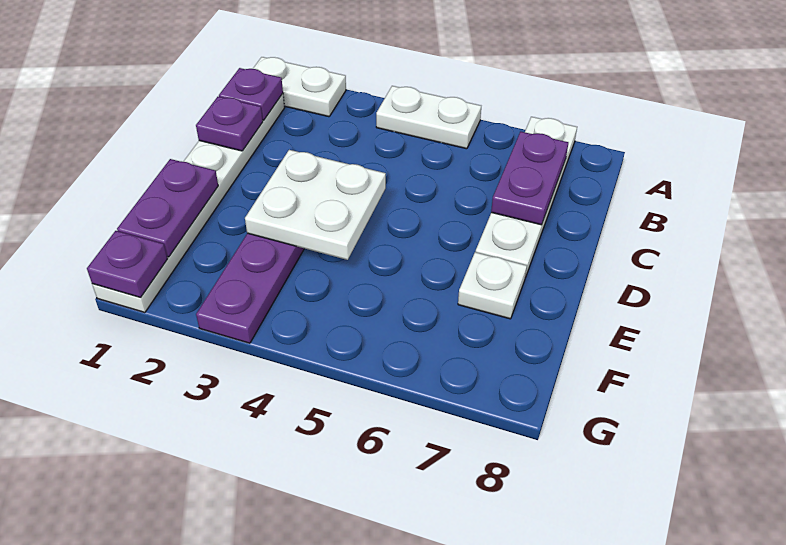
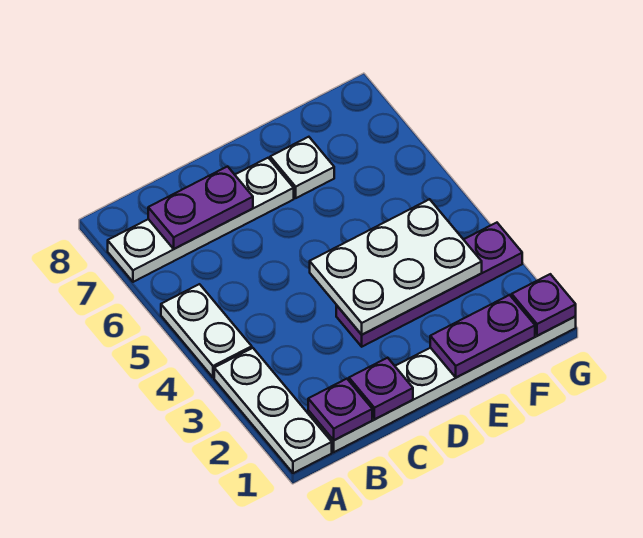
white plate A1:A2 level 1 -> white plate A1:A3 level 1
white plate D3:E4 level 2 -> white plate D3:F4 level 2

